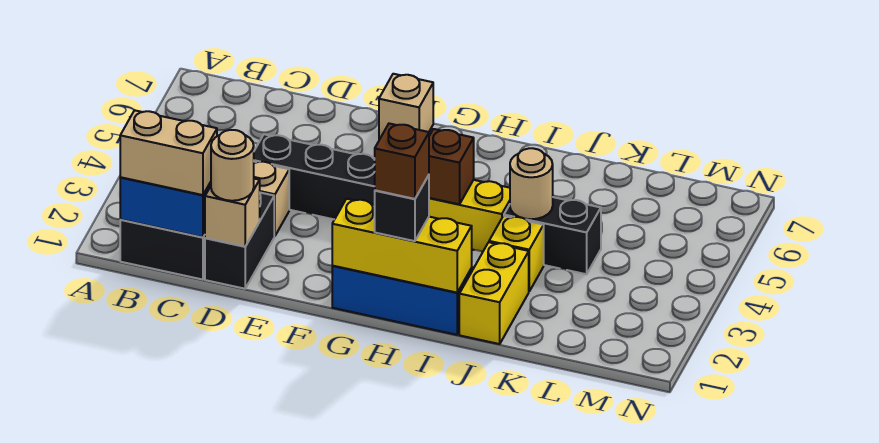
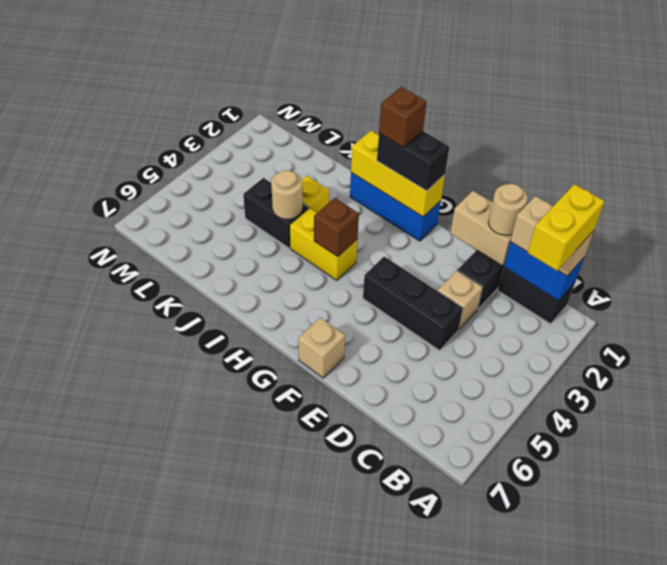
tan brick D1 level 2 -> tan brick D1:E1 level 2
black brick H1 level 3 -> black brick G1:H1 level 3
yellow brick J1:J2 level 1 -> yellow brick B1:B2 level 4

